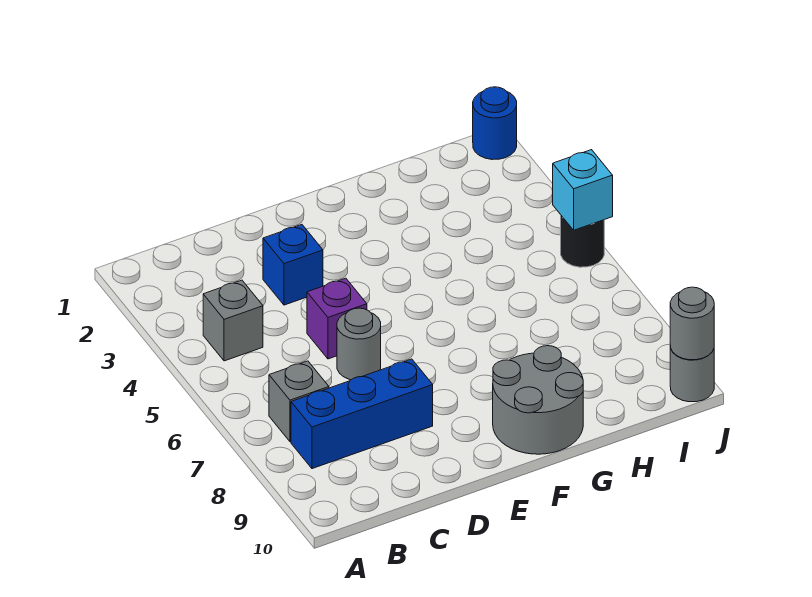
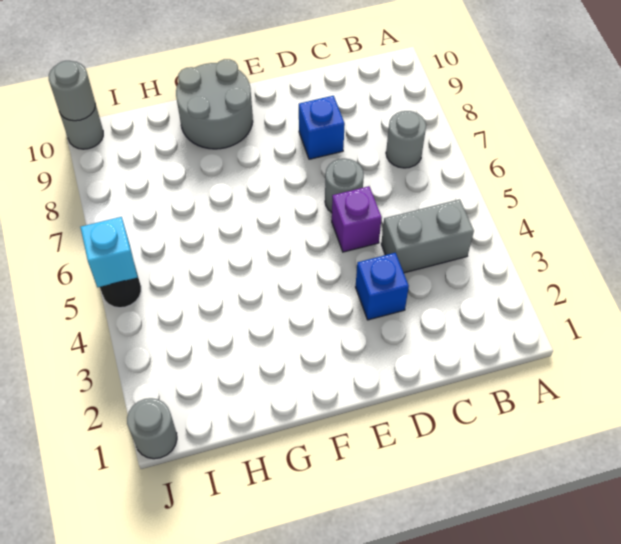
grey brick B4 level 1 -> grey brick B4:C4 level 1
grey brick B7 level 1 -> grey round brick B7 level 1
blue brick B8:D8 level 1 -> blue brick D8 level 1
blue round brick J1 level 1 -> grey round brick J1 level 1

